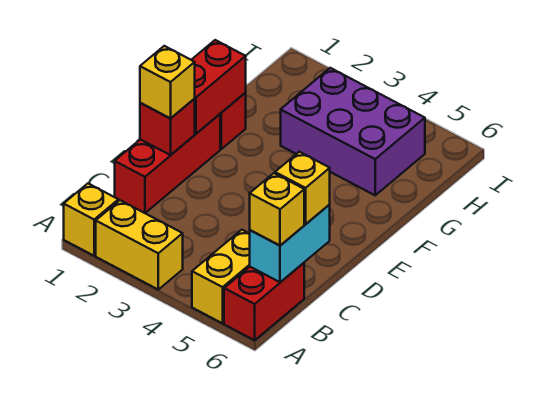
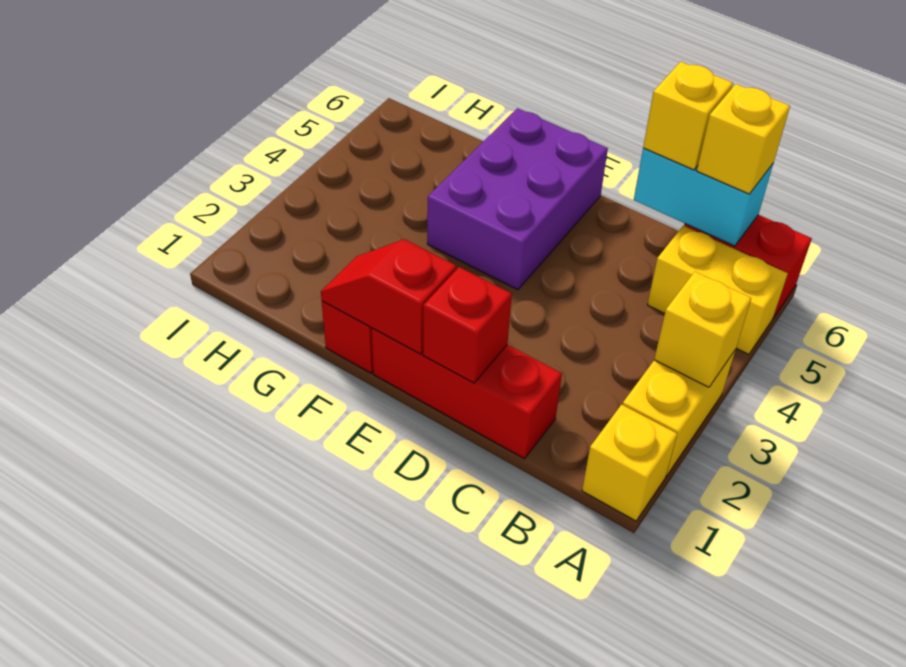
yellow brick D1 level 3 -> yellow brick A3 level 2
red brick E1:F1 level 2 -> red slope E1:F1 level 2 top E
purple brick G3:H5 level 1 -> purple brick E4:F6 level 1

